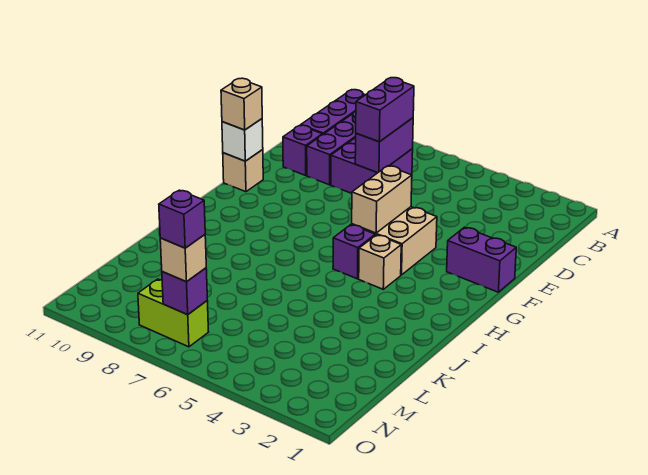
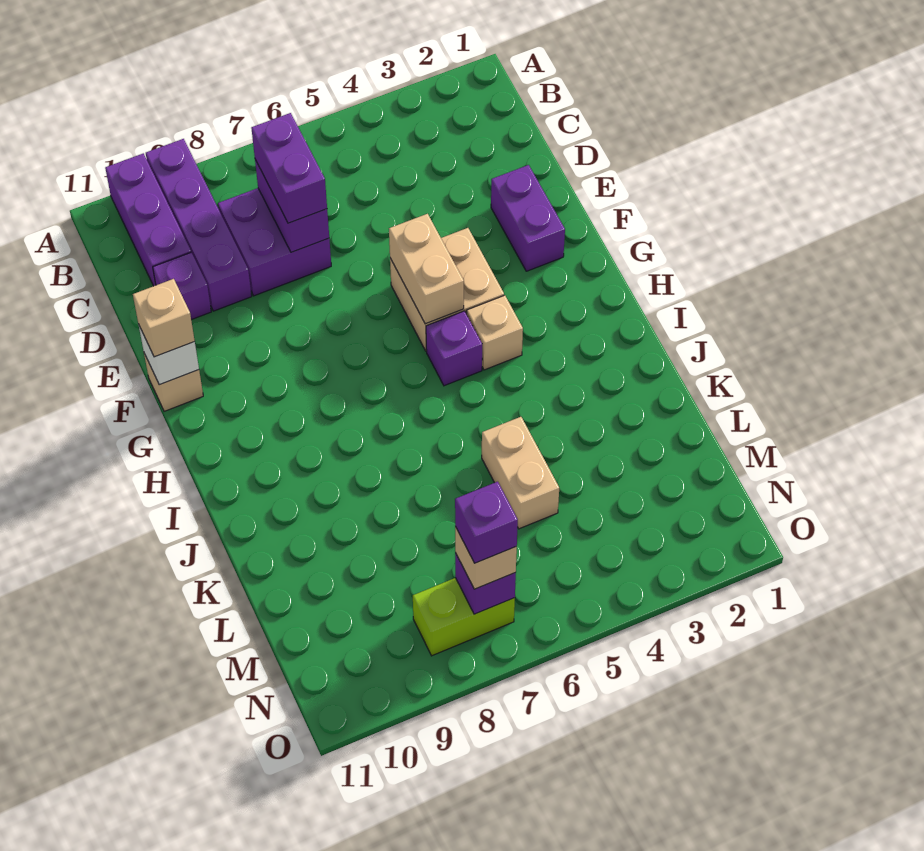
purple brick F1:F2 level 1 -> purple brick E2:F2 level 1
none -> tan brick K5:L5 level 1

